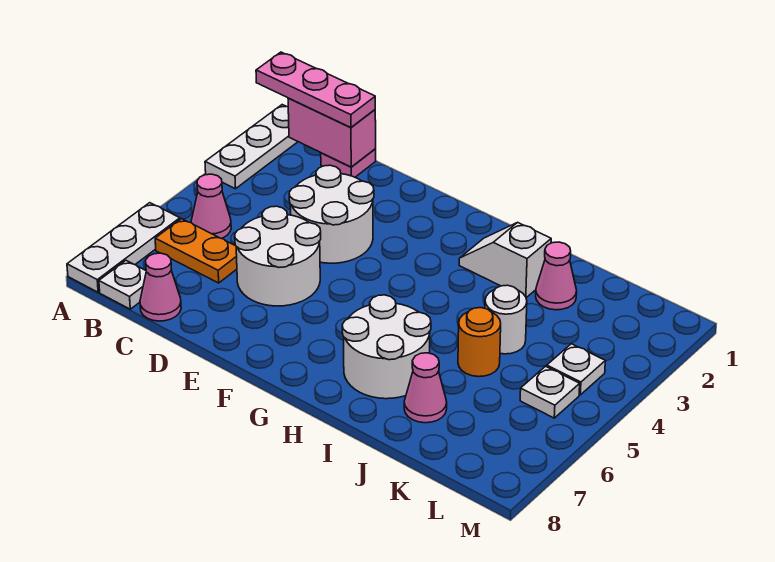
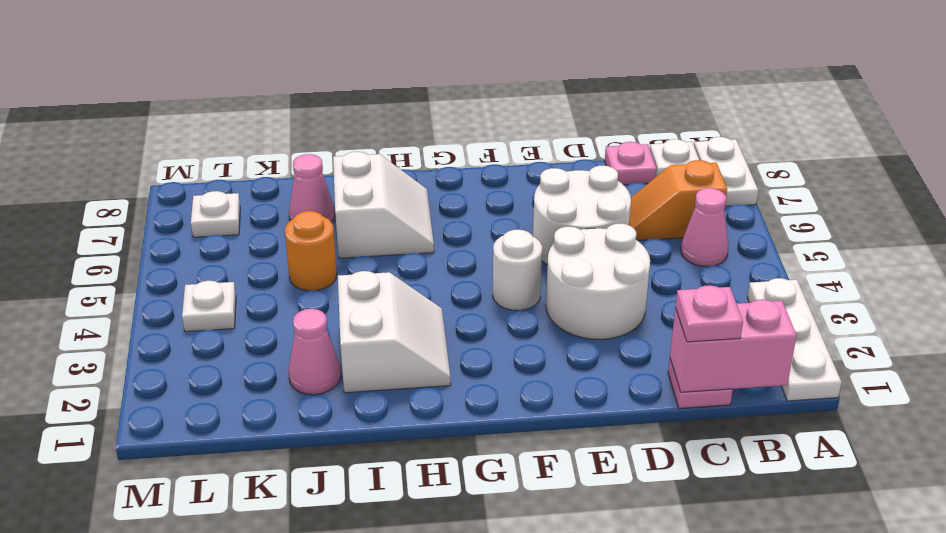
pink plate A1:C1 level 3 -> pink plate C1 level 3
white plate A6:A8 level 1 -> white plate A7:A8 level 1
orange plate B6:C6 level 1 -> orange slope B6:C6 level 1 top B
pink cone C8 level 1 -> pink plate C8 level 1
white slope H2:I2 level 1 top I -> white slope H2:I3 level 1 top I
white round brick H6:I7 level 1 -> white slope H6:I7 level 1 top I
white round brick J4 level 1 -> white round brick F4 level 1
white plate L5 level 1 -> white plate L7 level 1

